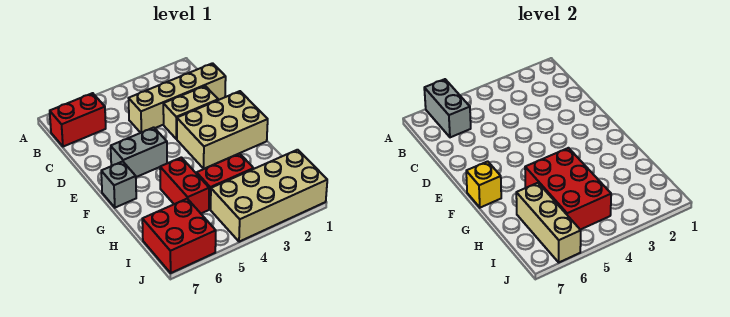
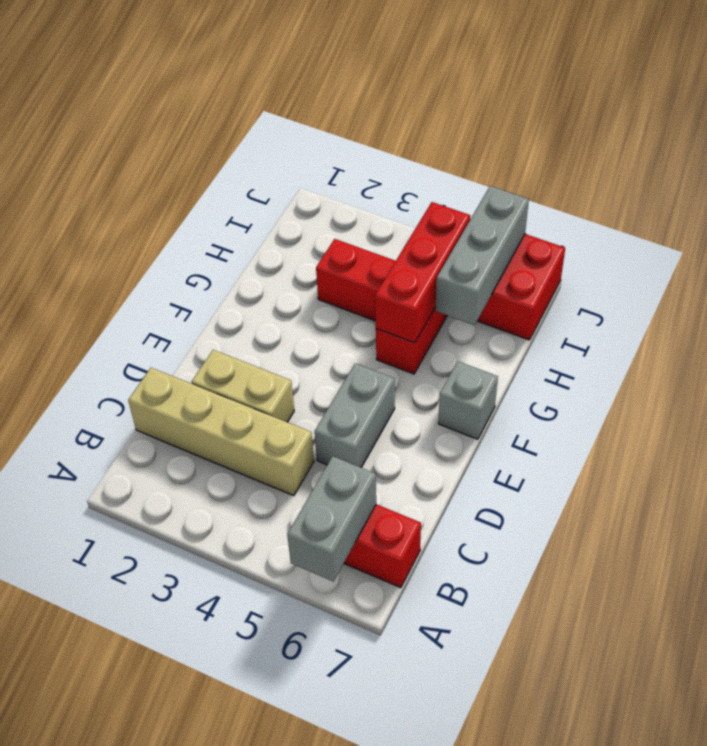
tan brick E1:F3 level 1 -> none
grey brick E5:E6 level 1 -> grey brick D5:E5 level 1
yellow brick F7 level 2 -> none
red brick G4:I5 level 2 -> red brick G5:I5 level 2
tan brick H6:J6 level 2 -> grey brick H6:J6 level 2
tan brick I1:J4 level 1 -> none

